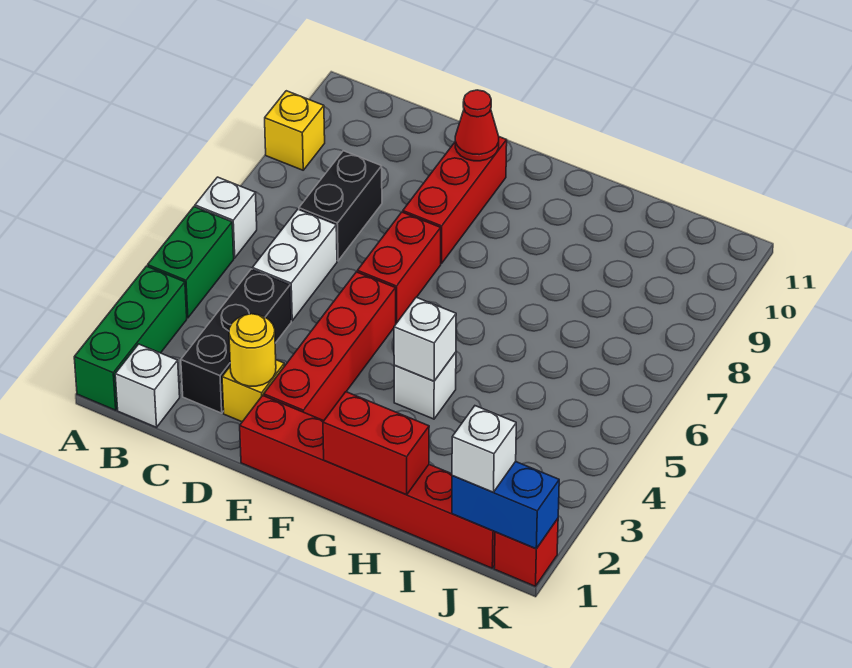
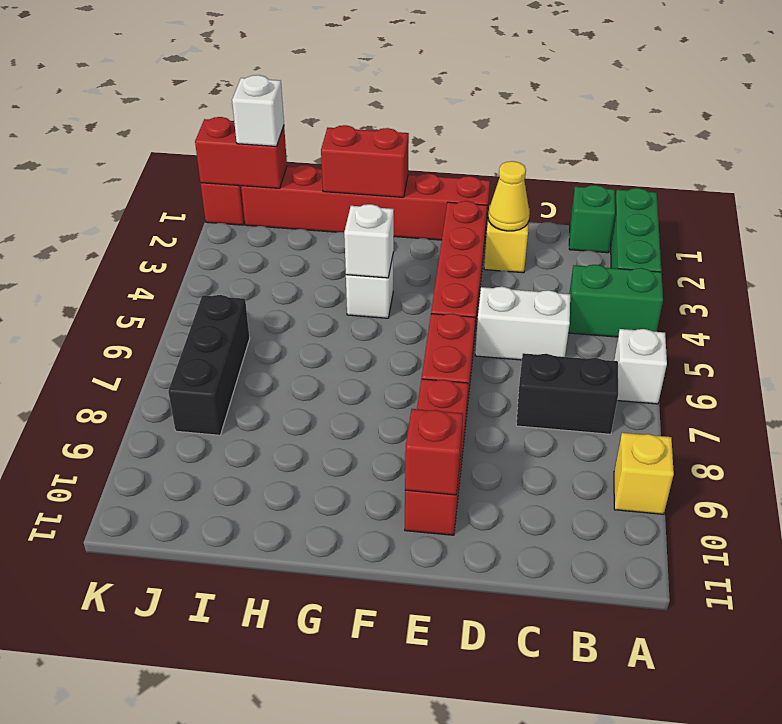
green brick A4:A5 level 1 -> green brick A4:B4 level 1
white brick B1 level 1 -> green brick B1 level 1
black brick C2:C4 level 1 -> black brick J6:J8 level 1
white brick C5:C6 level 1 -> white brick C5:D5 level 1
black brick C7:C8 level 1 -> black brick B7:C7 level 1
yellow round brick D2 level 2 -> yellow cone D2 level 2
red cone E10 level 2 -> red brick E10 level 2
blue brick J1:K1 level 2 -> red brick J1:K1 level 2

